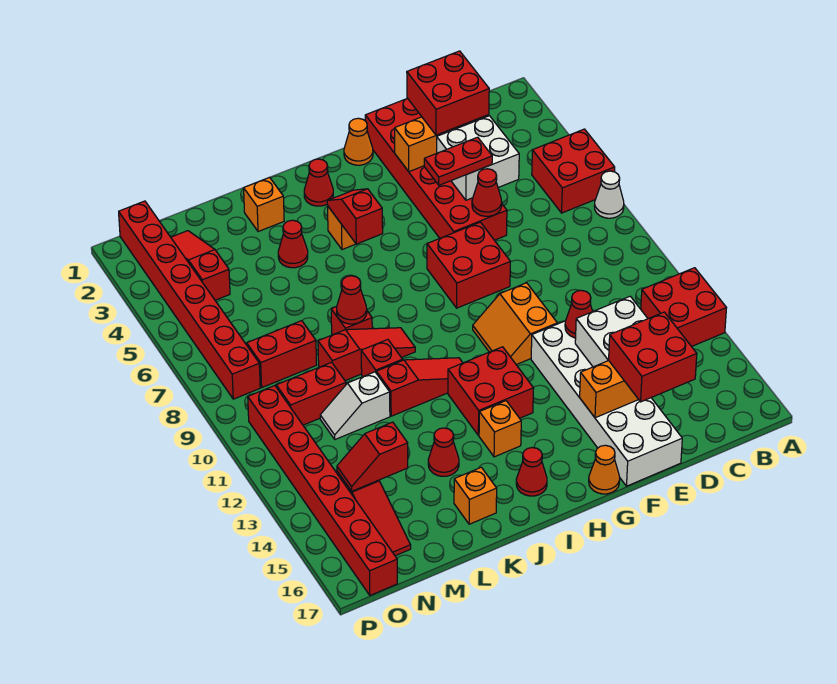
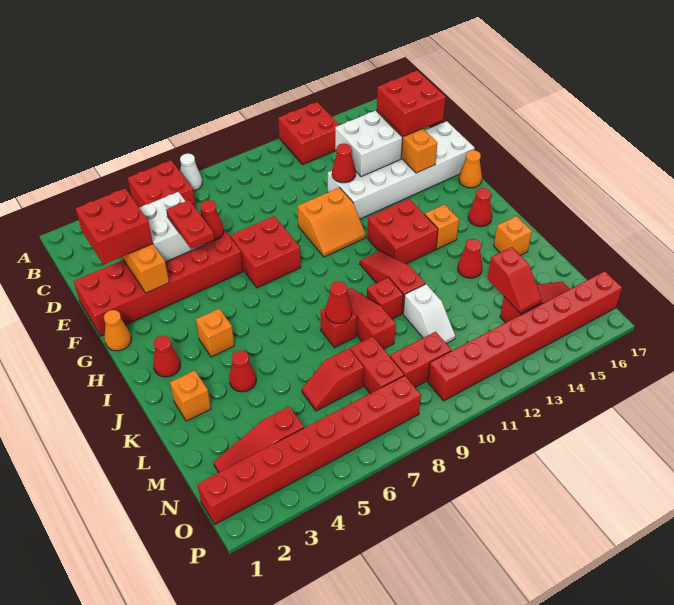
red slope I4:I5 level 2 top 5 -> red slope M6:M7 level 1 top 7
red brick M10:N10 level 1 -> red brick N9:N10 level 1

